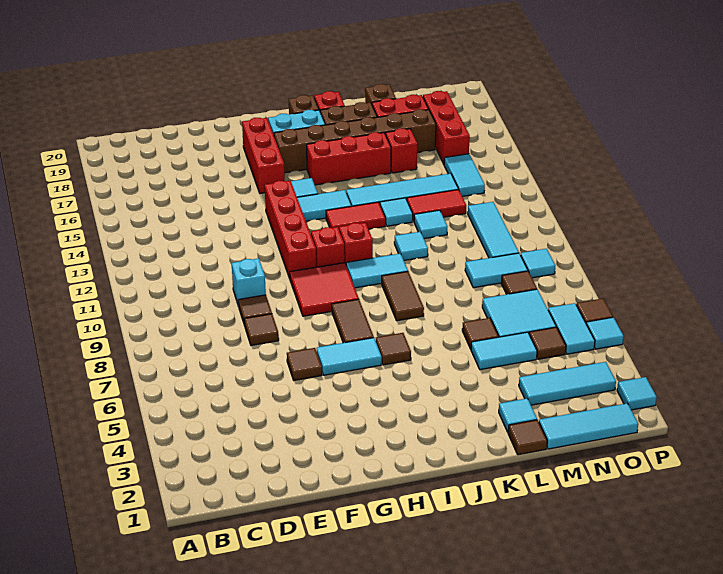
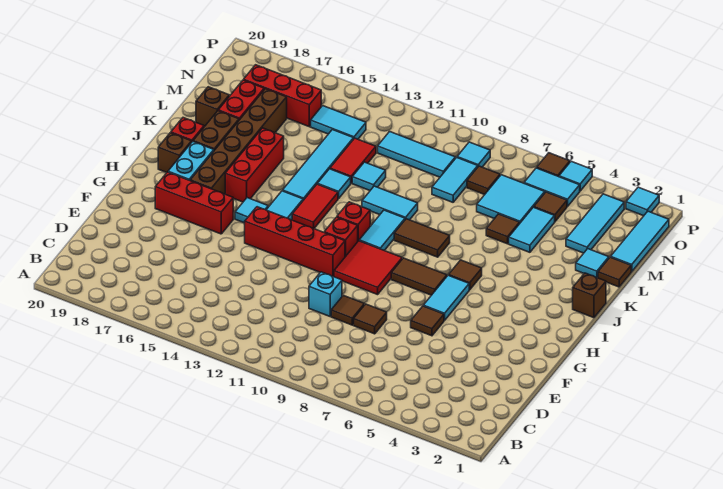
none -> brown brick J1 level 1
cyan tile K11 level 1 -> cyan tile K10:K11 level 1
red brick L16 level 1 -> none

